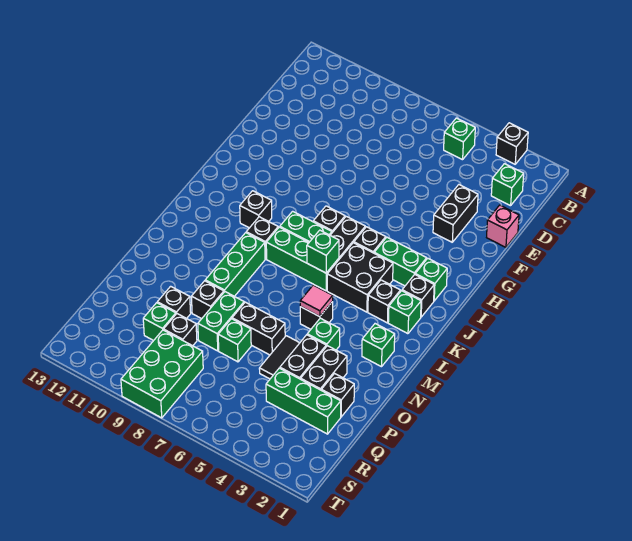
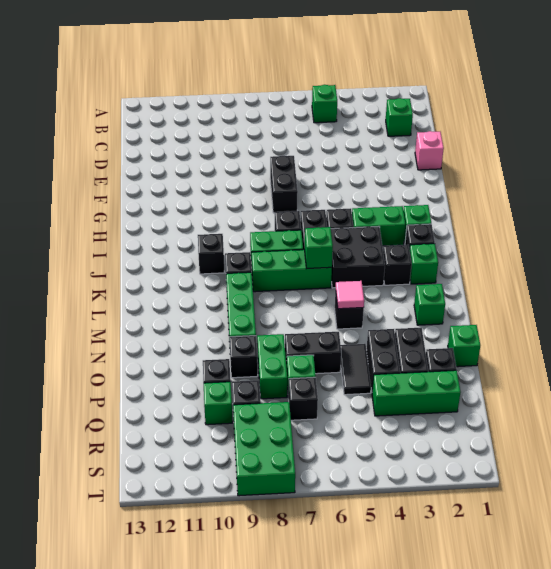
black brick A3 level 1 -> black brick Q7 level 1
black brick E3:F3 level 1 -> black brick F7:G7 level 1
green brick N4 level 1 -> green brick O1 level 1

